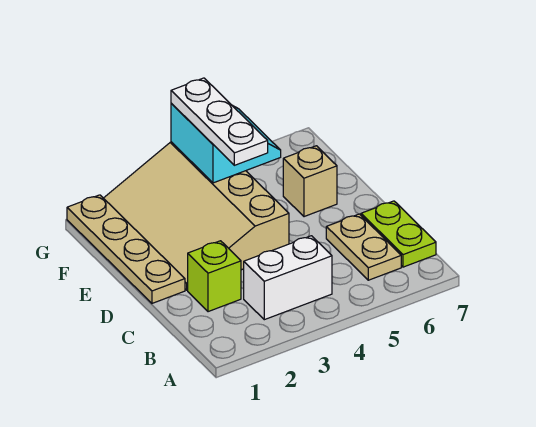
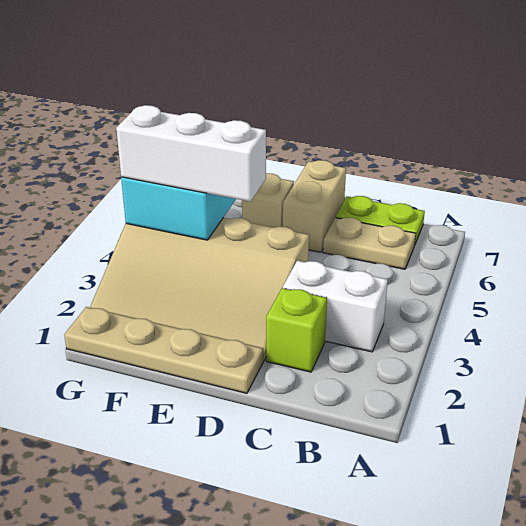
white brick B3:B4 level 1 -> white brick B3:C3 level 1
none -> tan brick D6:D7 level 1
white plate E4:G4 level 3 -> white brick E4:G4 level 3

